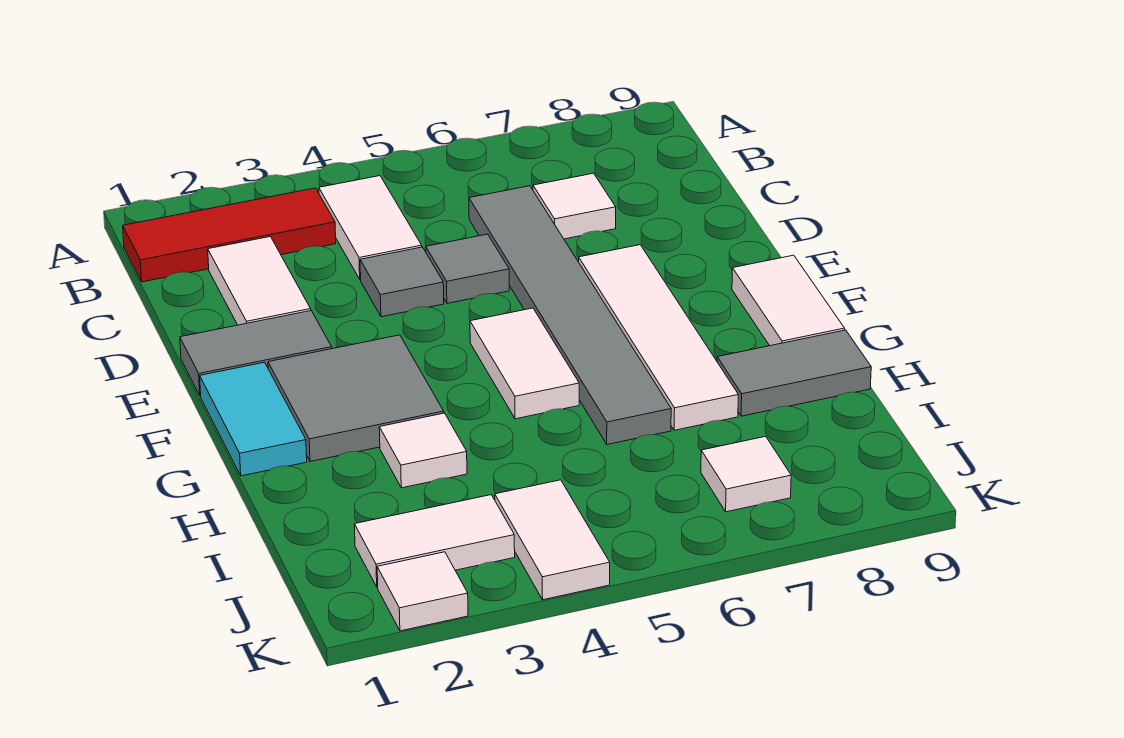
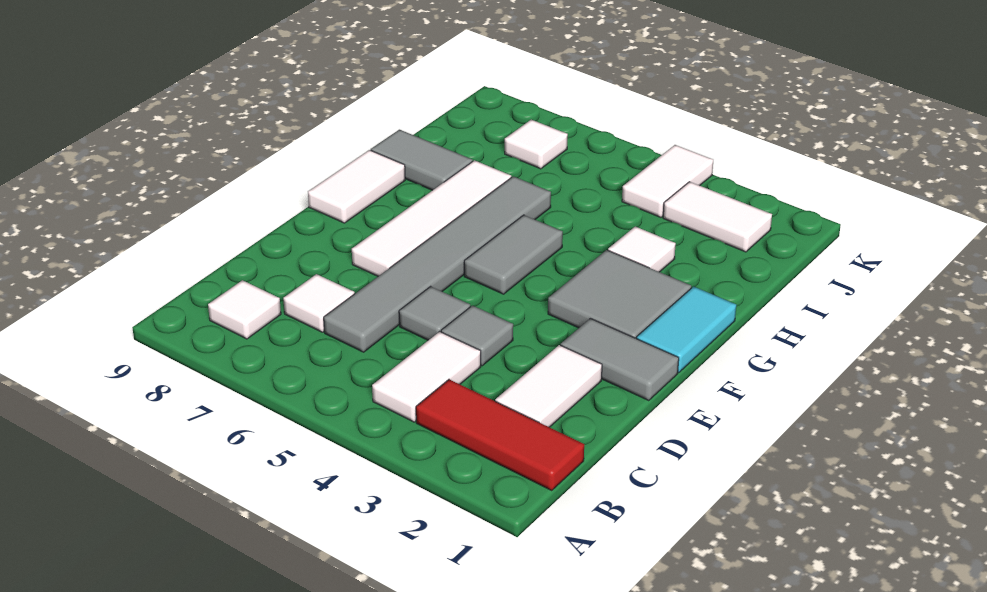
white tile F5:G5 level 1 -> grey tile F5:G5 level 1
white tile K2 level 1 -> white tile B8 level 1

